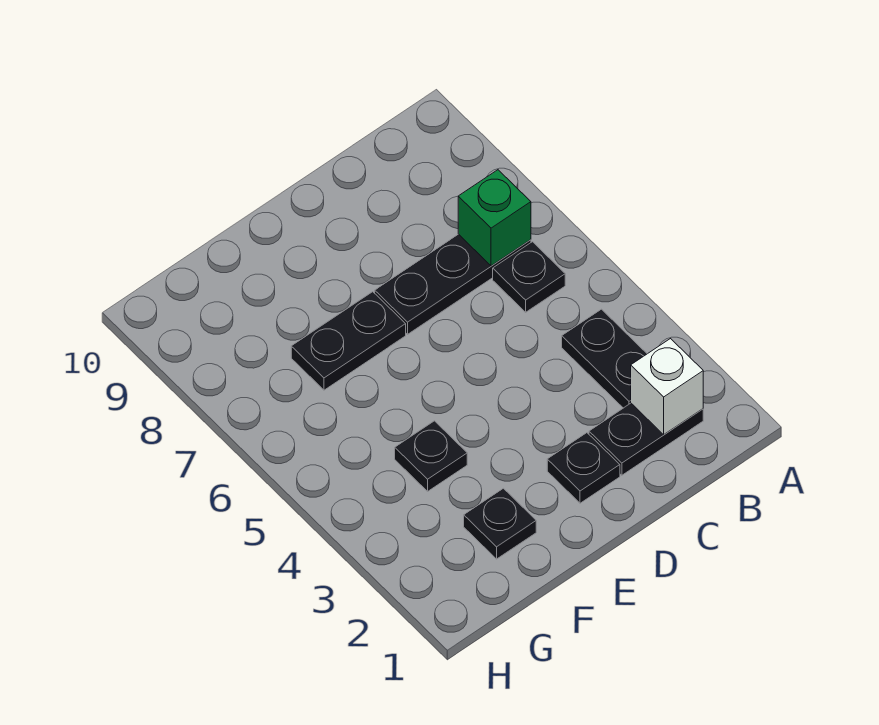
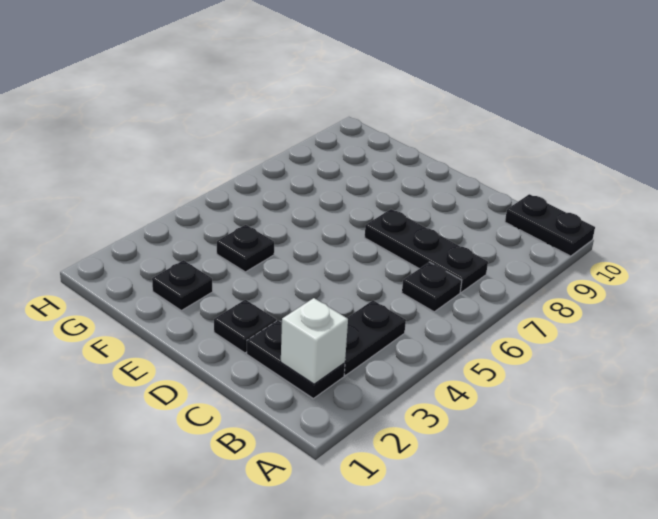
green brick B7 level 2 -> none
black plate E7:F7 level 1 -> black plate A10:B10 level 1

